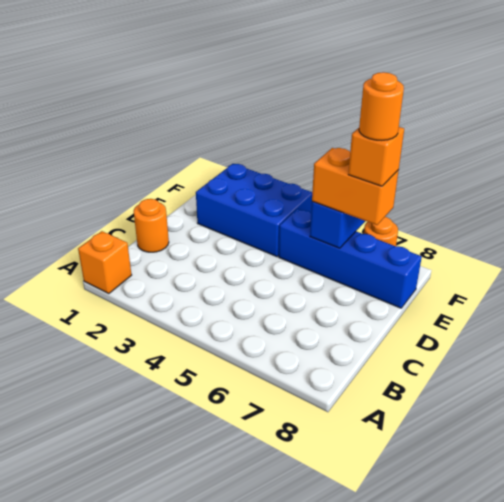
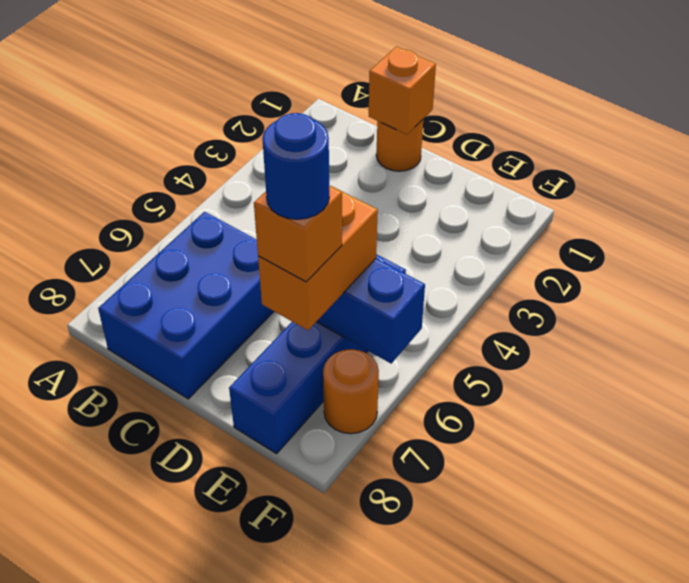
orange brick A1 level 1 -> orange brick C1 level 2
blue brick E2:F4 level 1 -> blue brick B6:C8 level 1
orange round brick E7 level 5 -> blue round brick E7 level 5

